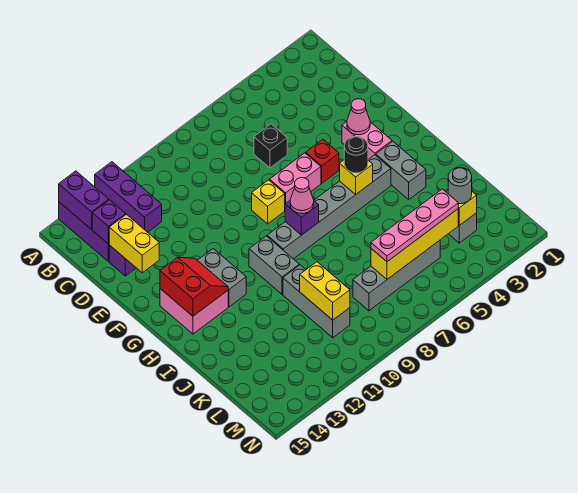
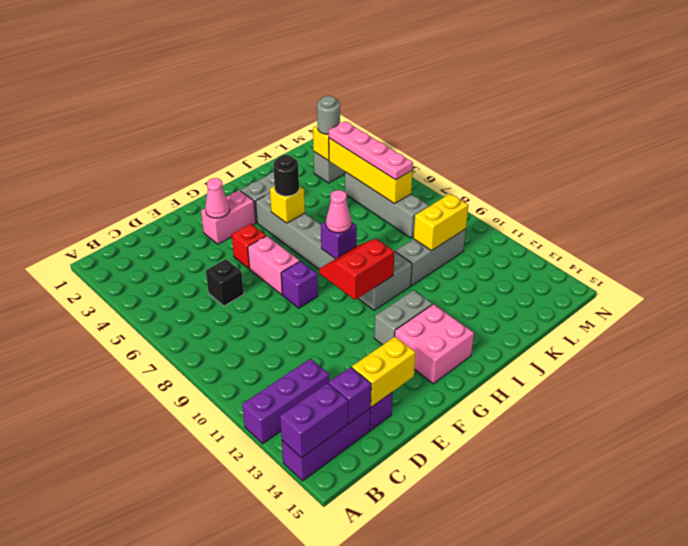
yellow brick F8 level 1 -> purple brick F8 level 1
red slope G13:H14 level 2 top 14 -> red slope G9:H10 level 2 top 10

